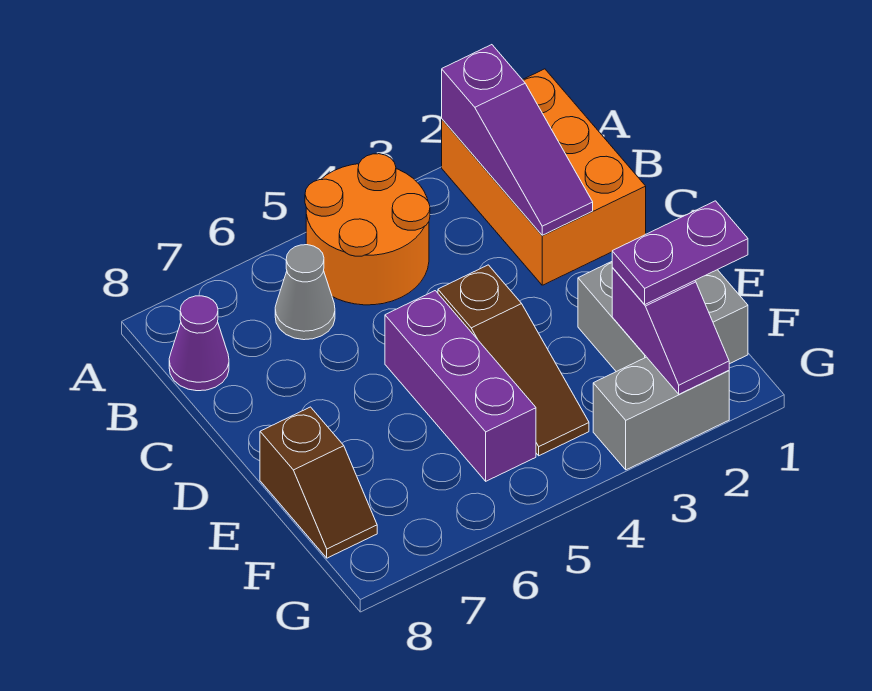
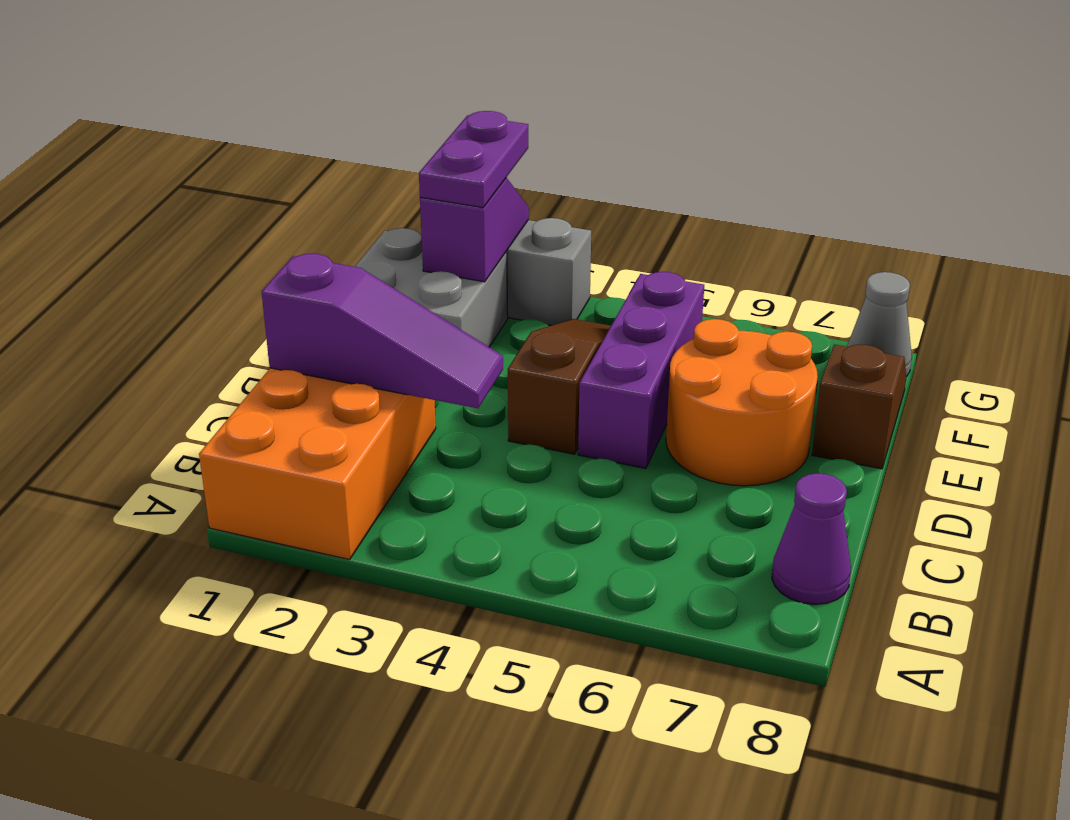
purple slope A2:C2 level 2 top A -> purple slope C1:C3 level 2 top 1
orange round brick A4:B5 level 1 -> orange round brick D6:E7 level 1
grey cone B6 level 1 -> grey cone G8 level 1
purple plate F1:F2 level 3 -> purple plate F2:G2 level 3

